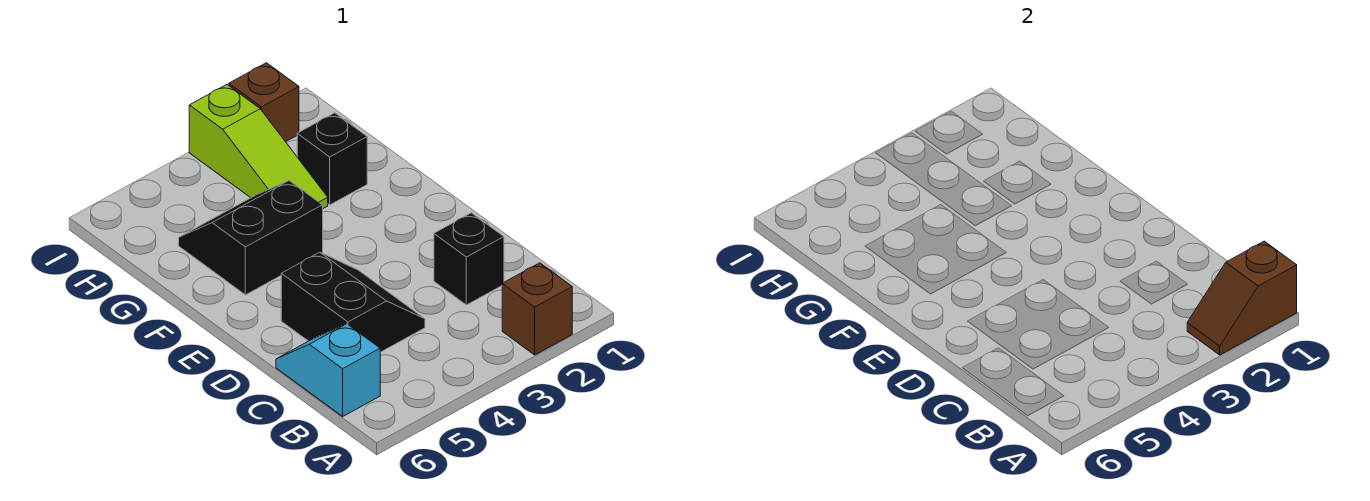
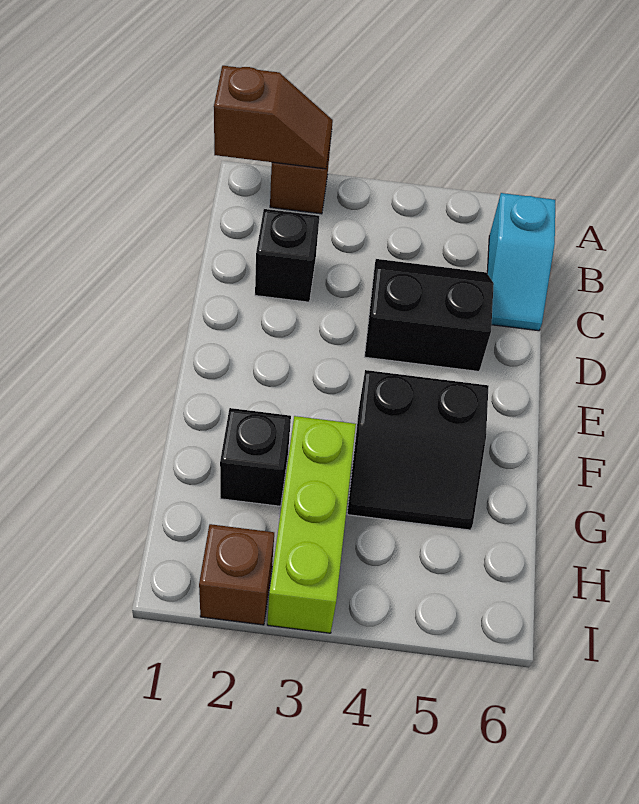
black slope C4:D5 level 1 top 5 -> black slope C4:D5 level 1 top D
lime slope G3:I3 level 1 top I -> lime brick G3:I3 level 1

